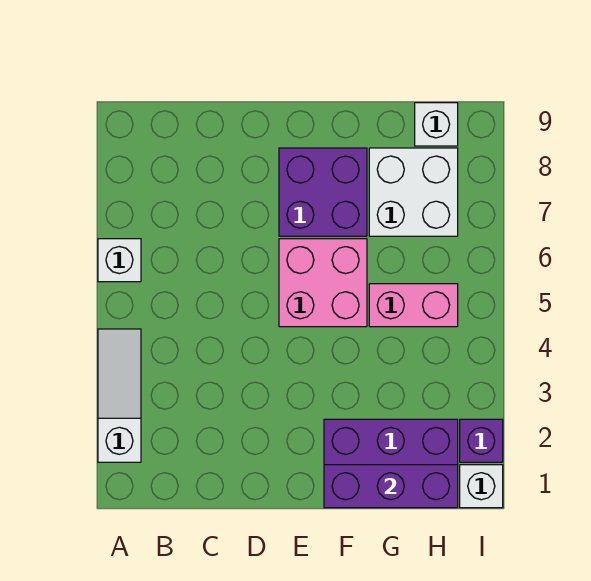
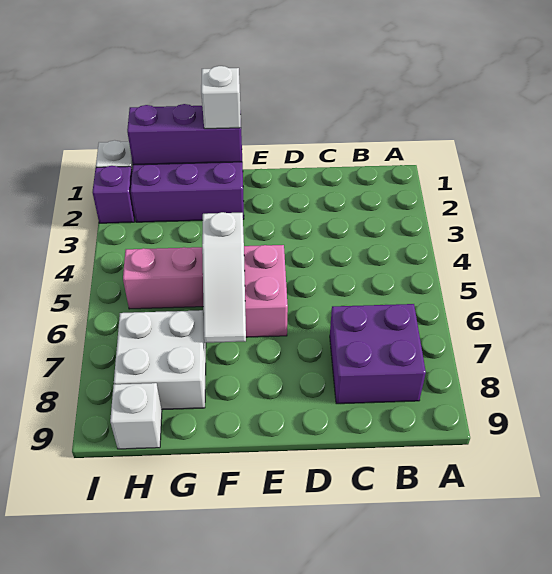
white slope A2:A4 level 1 top 2 -> white slope F5:F7 level 2 top 5
white brick A6 level 1 -> white brick F1 level 3
purple brick E7:F8 level 1 -> purple brick B7:C8 level 1

